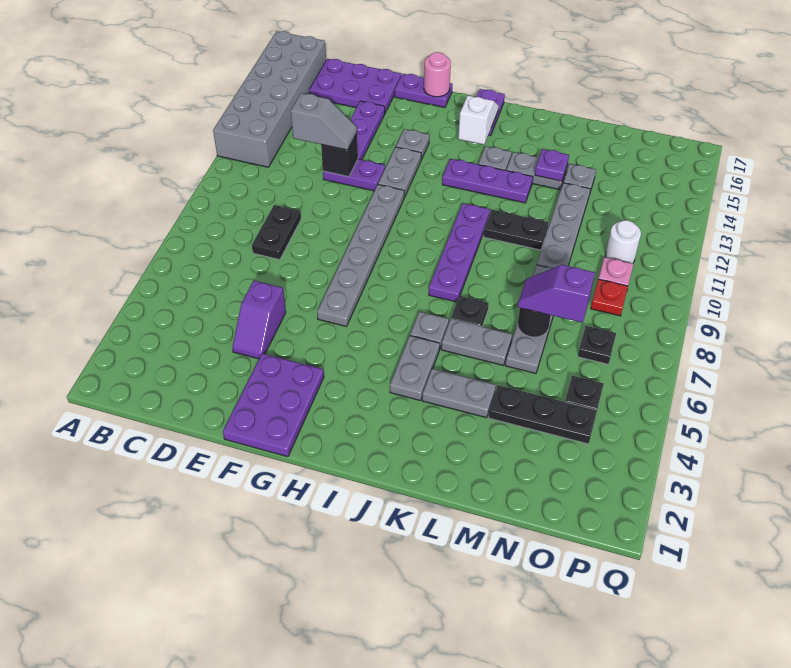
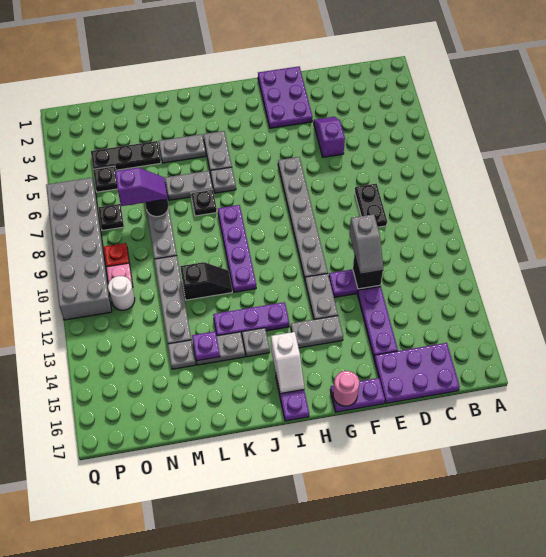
grey brick A12:B17 level 1 -> grey brick P6:Q11 level 1
grey slope D12:E12 level 3 top D -> grey slope E11:E12 level 3 top 11
grey plate G14 level 1 -> grey plate G14:H14 level 1
black plate K11:L11 level 1 -> black slope K11:L11 level 1 top L

